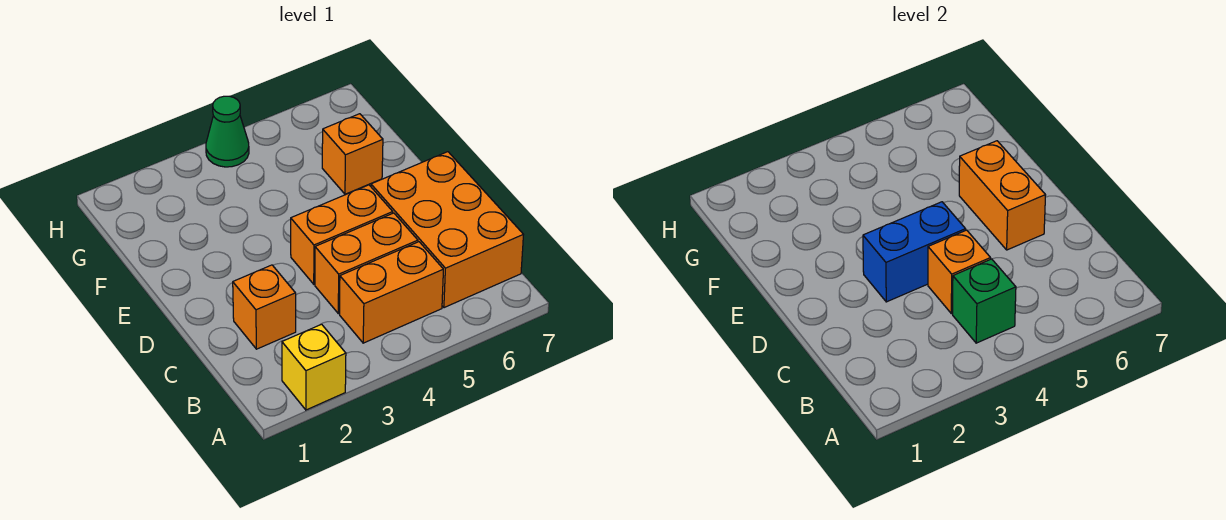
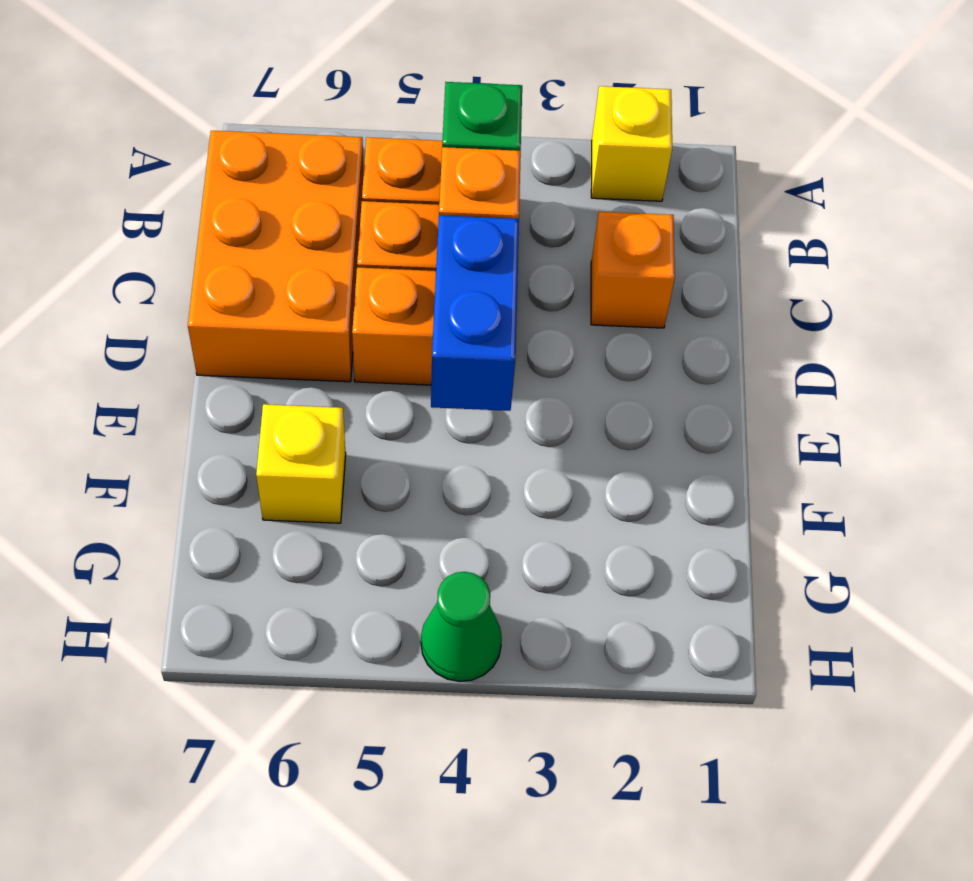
blue brick D3:D4 level 2 -> blue brick D4:E4 level 2
orange brick D6:E6 level 2 -> none
orange brick F6 level 1 -> yellow brick F6 level 1

